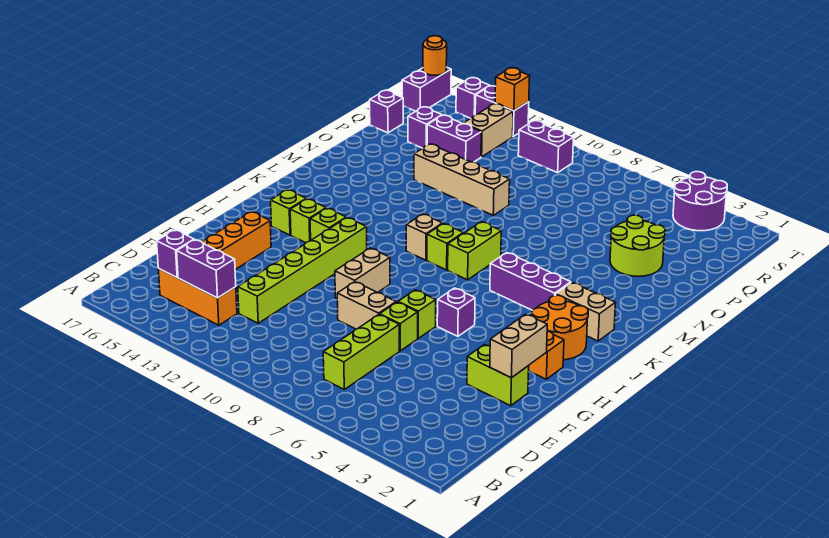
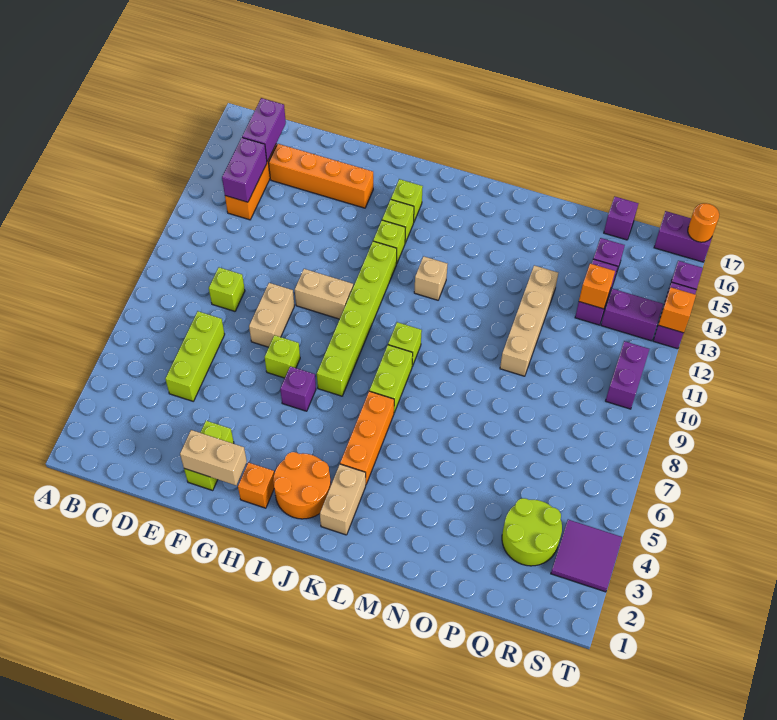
lime brick C7:E7 level 1 -> lime brick D5:D7 level 1
purple brick C15 level 2 -> purple brick C15:C16 level 2
lime brick D12:I12 level 1 -> lime brick I7:I12 level 1
lime brick F7 level 1 -> lime brick D9 level 1
purple brick K4:K6 level 1 -> orange brick K4:K6 level 1
lime brick K8:L8 level 1 -> lime brick K7:K8 level 1
tan brick K10 level 1 -> tan brick K12 level 1
lime round brick O3:P4 level 1 -> lime round brick Q3:R4 level 1
none -> orange brick Q13 level 2
tan brick R13:S13 level 1 -> purple brick R13:S13 level 1
purple round brick S3:T4 level 1 -> purple tile S3:T4 level 1

